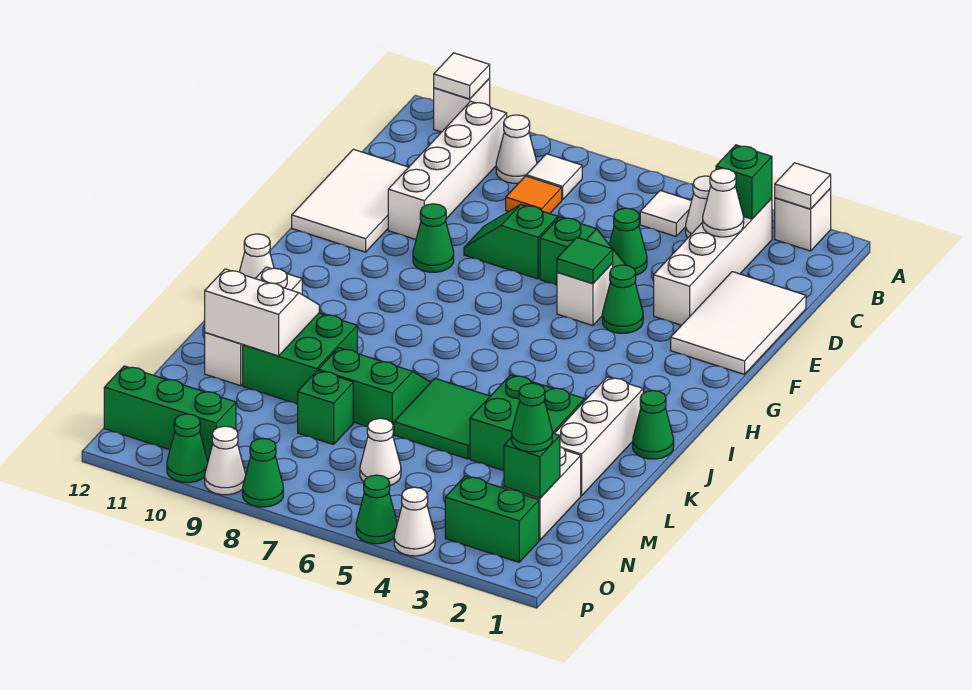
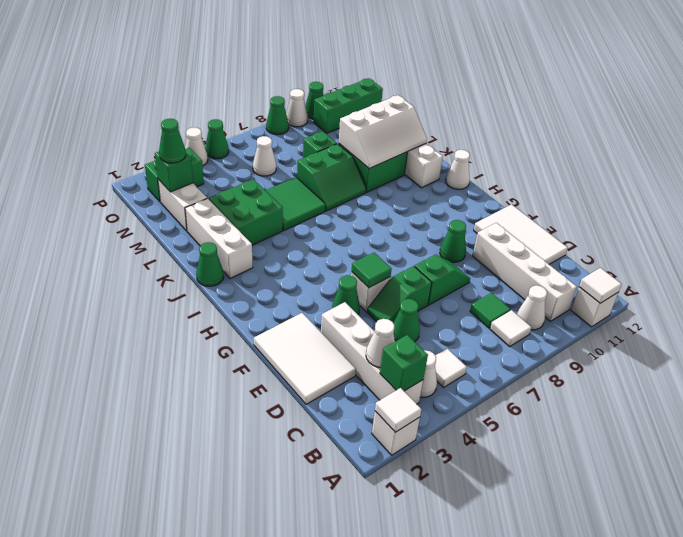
orange tile C8 level 1 -> green tile C8 level 1
white slope K10:L11 level 2 top L -> white slope K9:L11 level 2 top L

